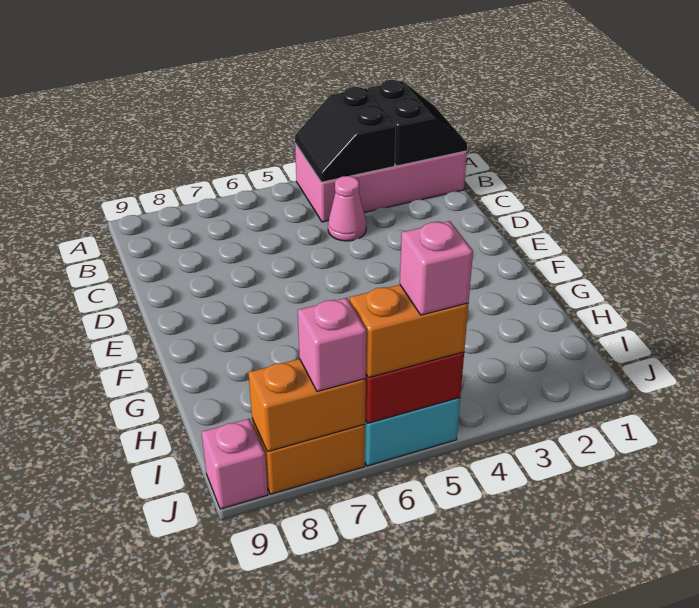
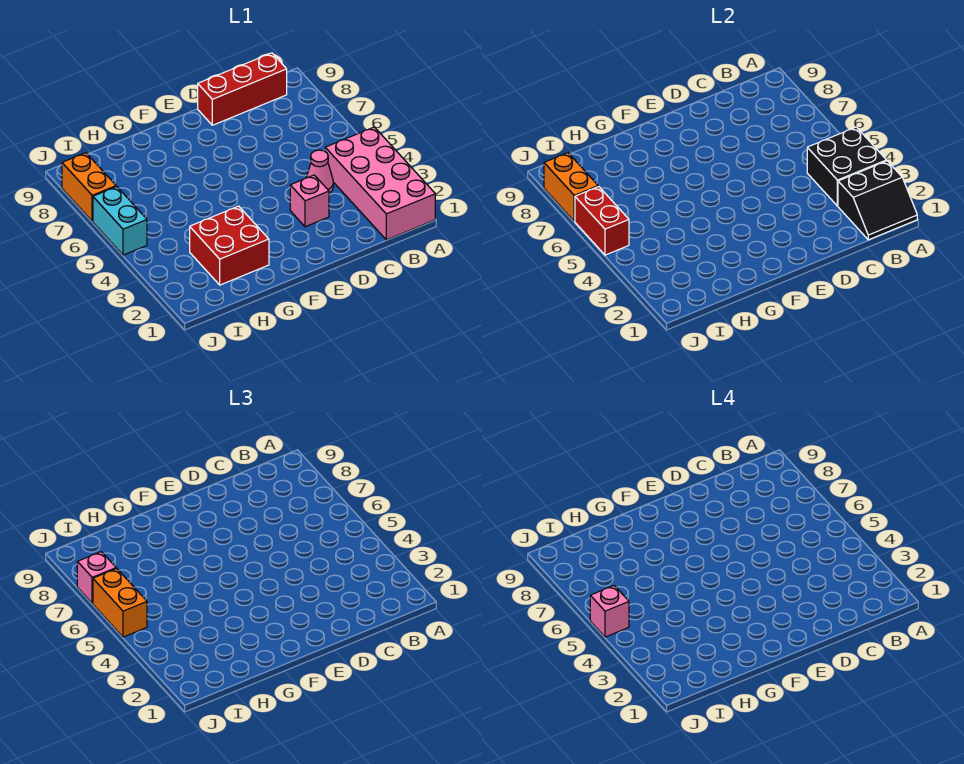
black slope A3:B4 level 2 top 3 -> black brick A3:B4 level 2
none -> red brick B9:D9 level 1
none -> red brick G2:H3 level 1
pink brick J9 level 1 -> pink brick D3 level 1

